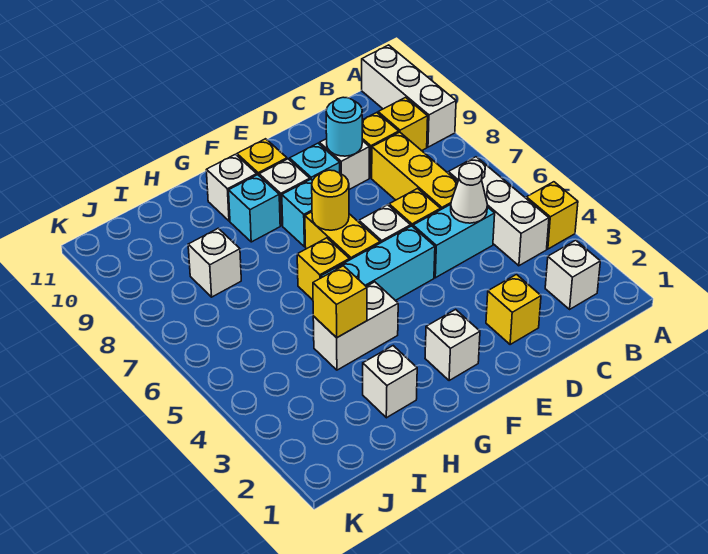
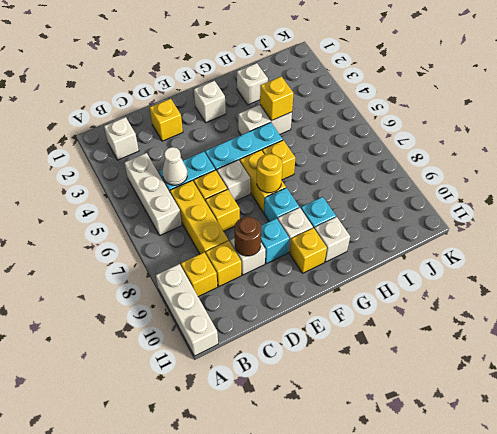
yellow brick A4 level 1 -> yellow brick D7 level 1
cyan round brick D9 level 2 -> brown round brick D9 level 2
white brick I8 level 1 -> none

